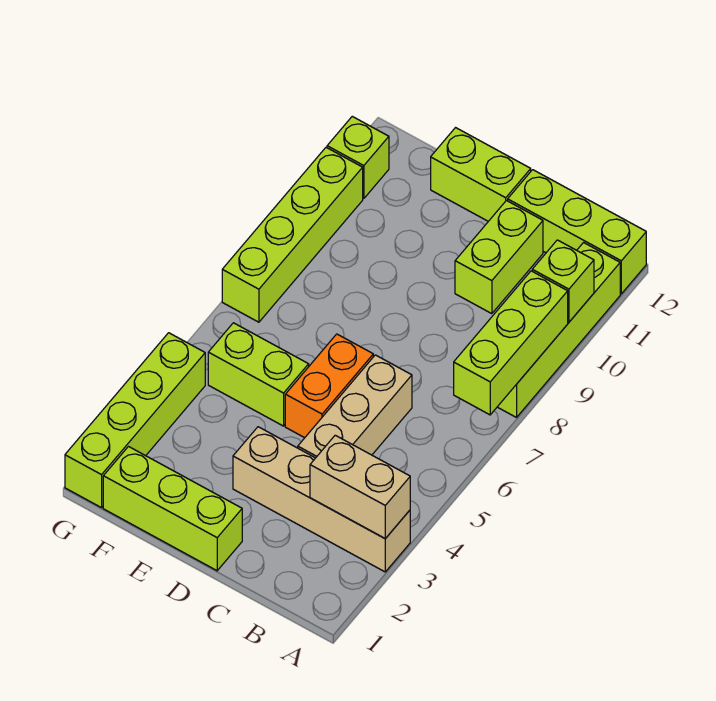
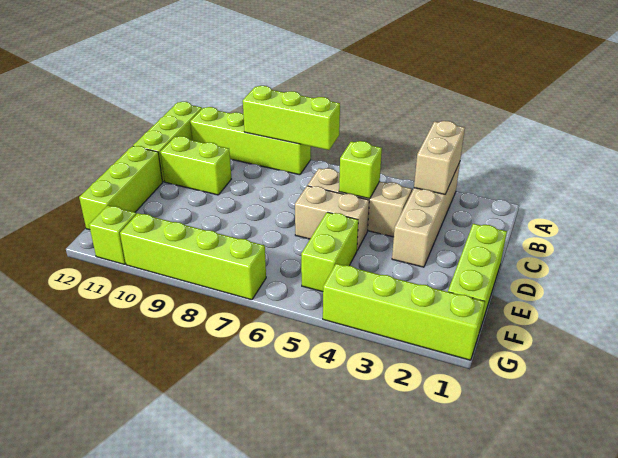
lime brick A10 level 2 -> lime brick C5 level 2
orange brick D5:D6 level 1 -> tan brick D5:D6 level 1
lime brick D12:E12 level 1 -> lime brick D12:F12 level 1

